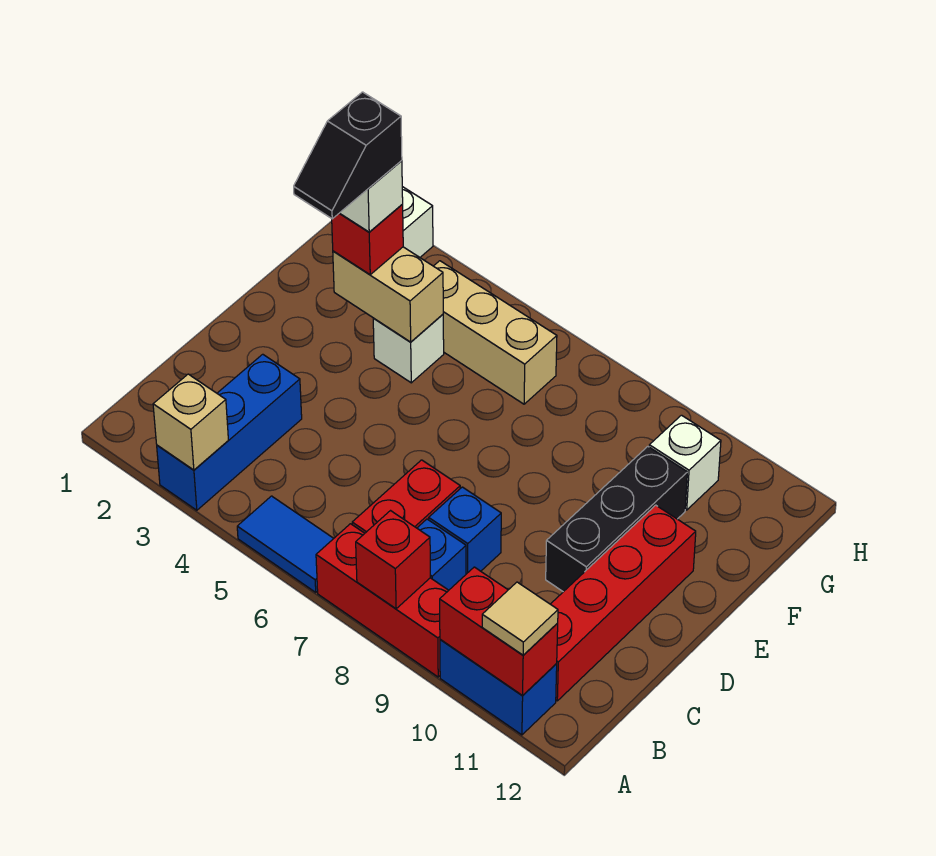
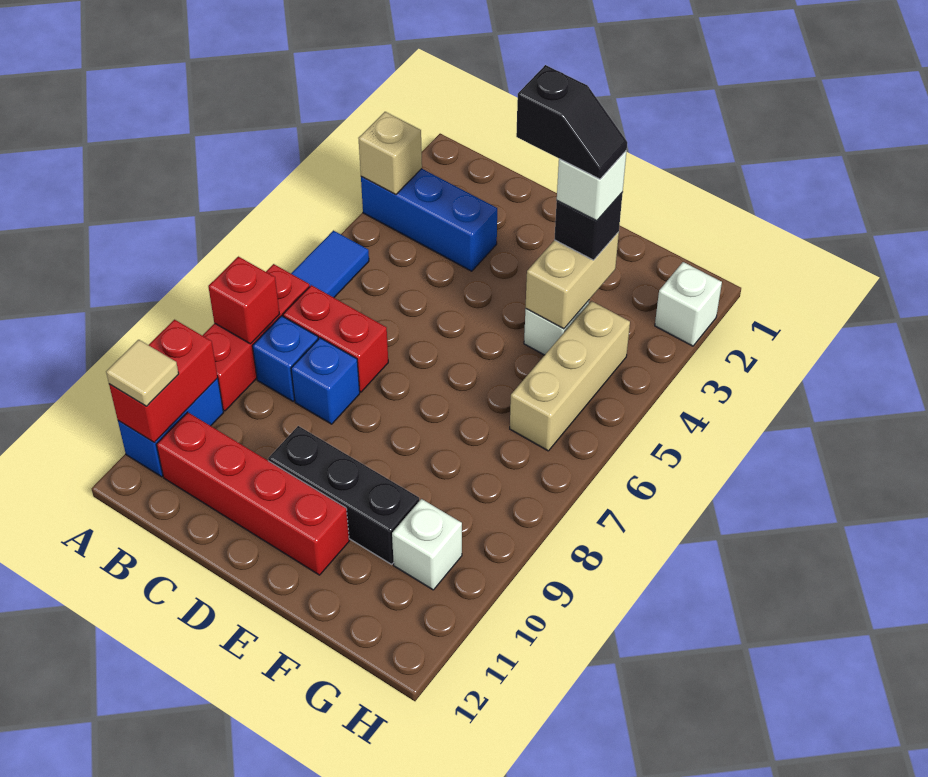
black slope E3:F3 level 5 top F -> black slope E3:F3 level 5 top E
red brick F3 level 3 -> black brick F3 level 3

